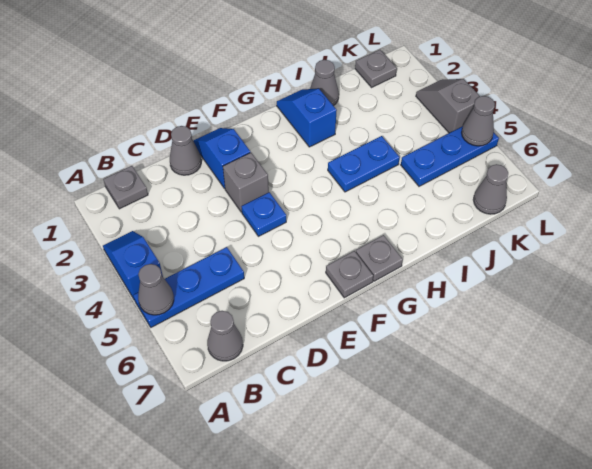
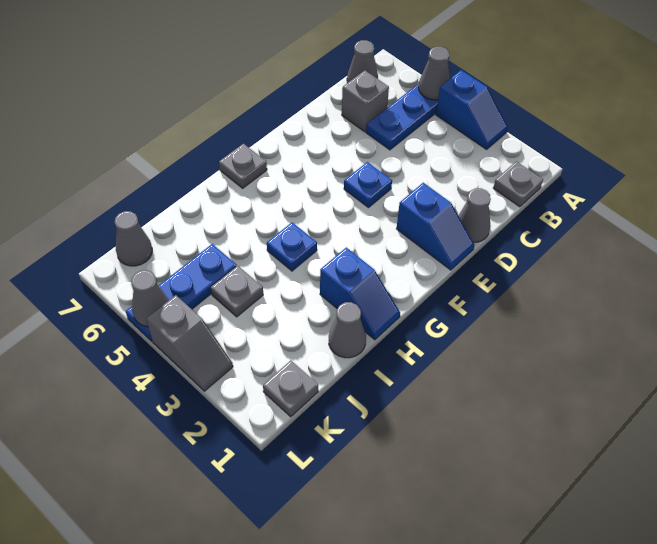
grey brick E3 level 1 -> grey brick C6 level 1
grey plate F7 level 1 -> grey plate J4 level 1
blue plate H4:I4 level 1 -> blue plate H4 level 1

